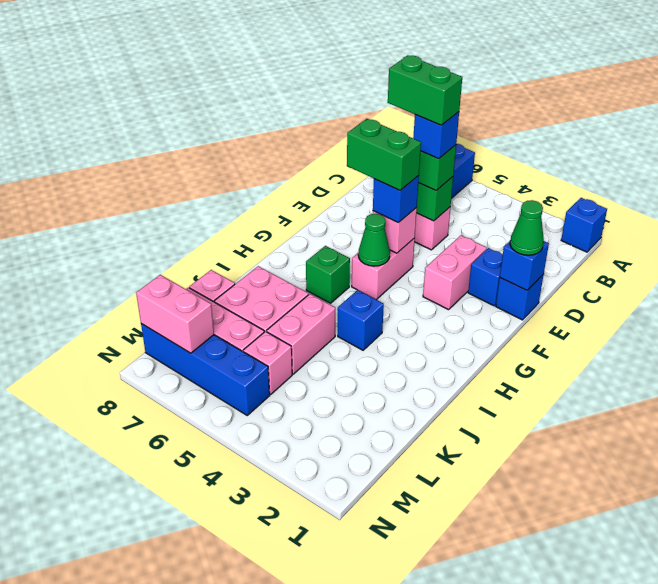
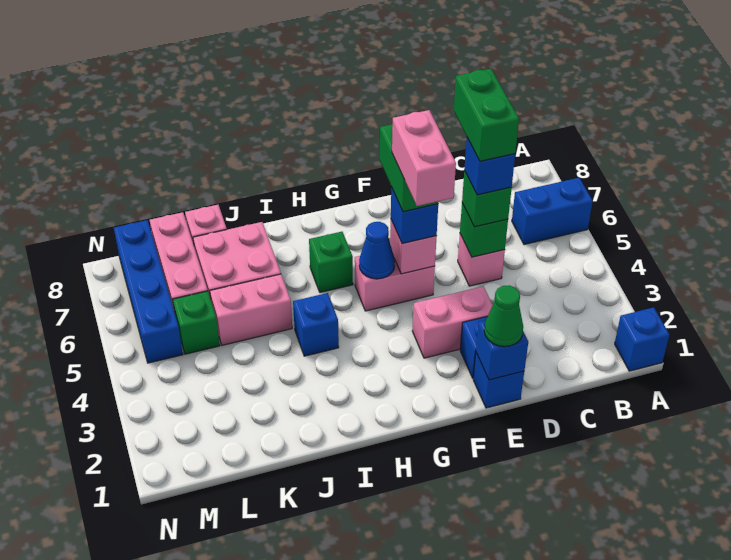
green cone G5 level 2 -> blue cone G5 level 2
pink brick L5 level 1 -> green brick L5 level 1
pink brick M7:M8 level 2 -> pink brick F4:F5 level 5

